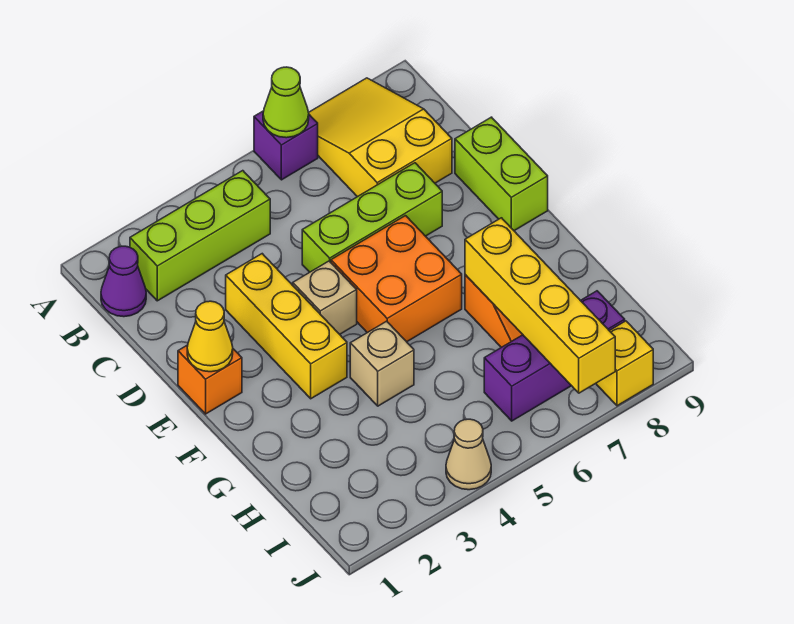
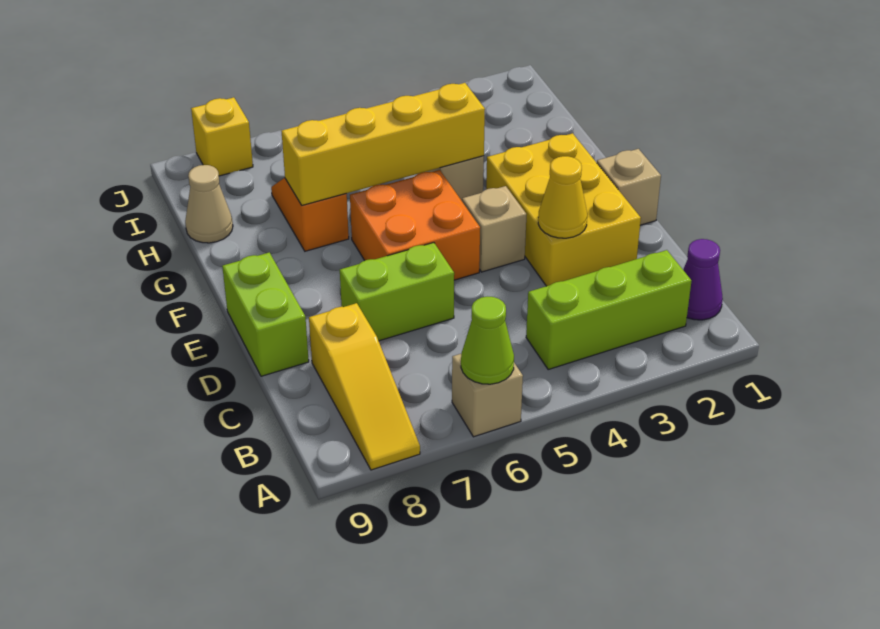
purple brick A6 level 1 -> tan brick A6 level 1
yellow slope A7:C8 level 1 top C -> yellow slope A8:C8 level 1 top C
yellow brick D3:F3 level 1 -> yellow brick D2:F3 level 1
lime brick D5:D7 level 1 -> lime brick D6:D7 level 1
orange brick E1 level 1 -> tan brick E1 level 1
yellow cone E1 level 2 -> yellow cone D3 level 2
yellow brick G7:J7 level 2 -> yellow brick G4:G7 level 2
purple brick I6:I8 level 1 -> none
tan cone J4 level 1 -> tan cone H9 level 1

